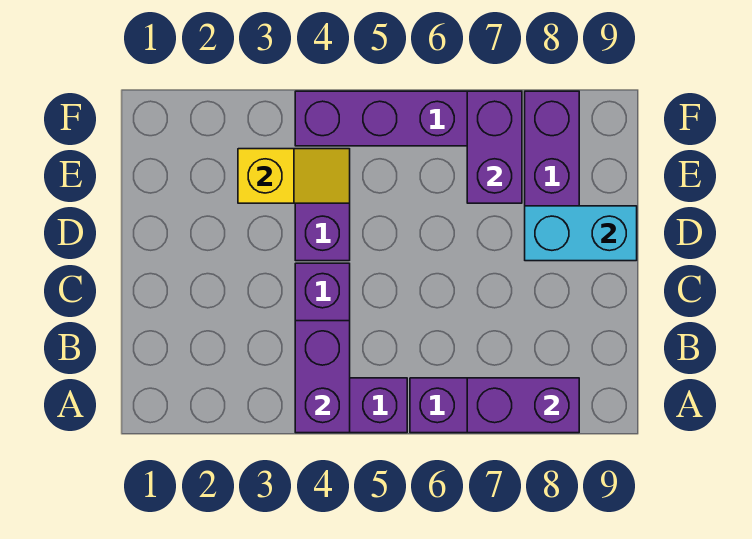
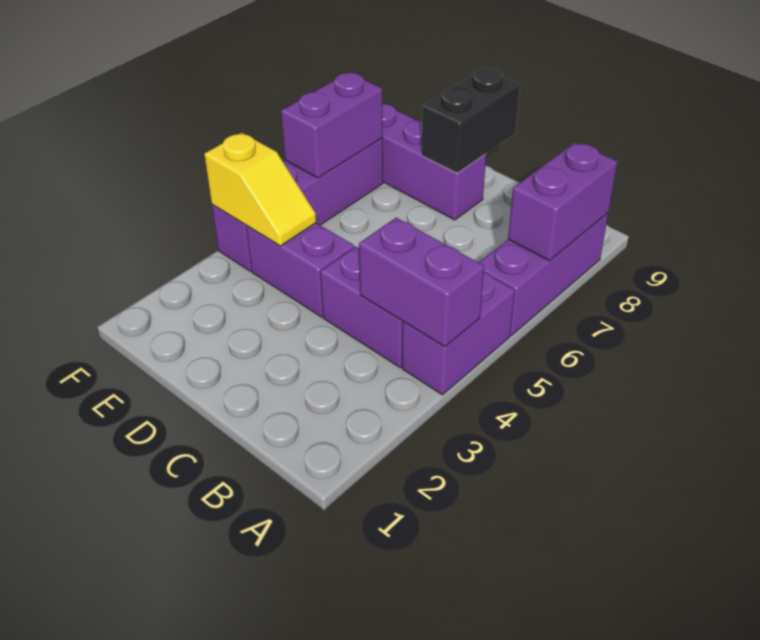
cyan brick D8:D9 level 2 -> black brick D8:D9 level 2
yellow slope E3:E4 level 2 top 3 -> yellow slope E4:F4 level 2 top F
purple brick E7:F7 level 2 -> purple brick F6:F7 level 2

